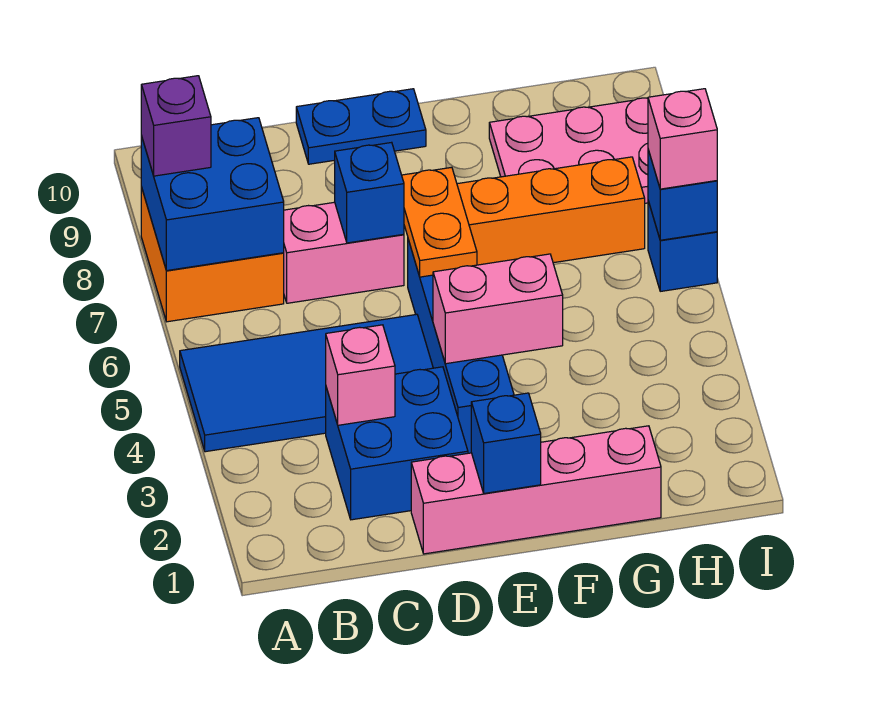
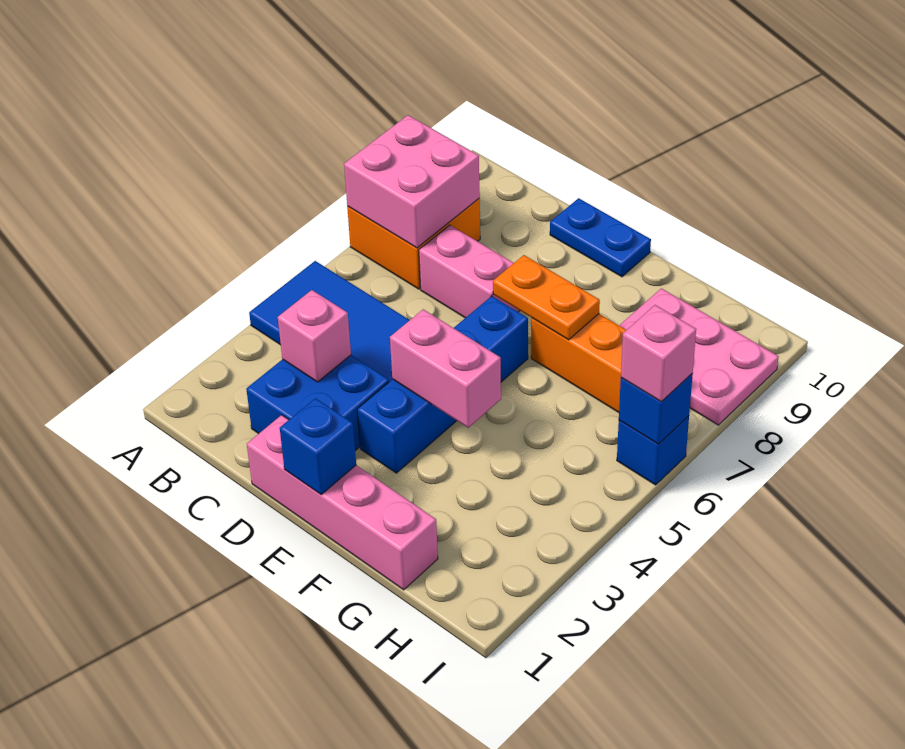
blue brick A7:B8 level 2 -> pink brick A7:B8 level 2
purple brick A8 level 3 -> none
blue brick D7 level 2 -> none
orange plate E6:E7 level 2 -> orange plate E7:F7 level 2

